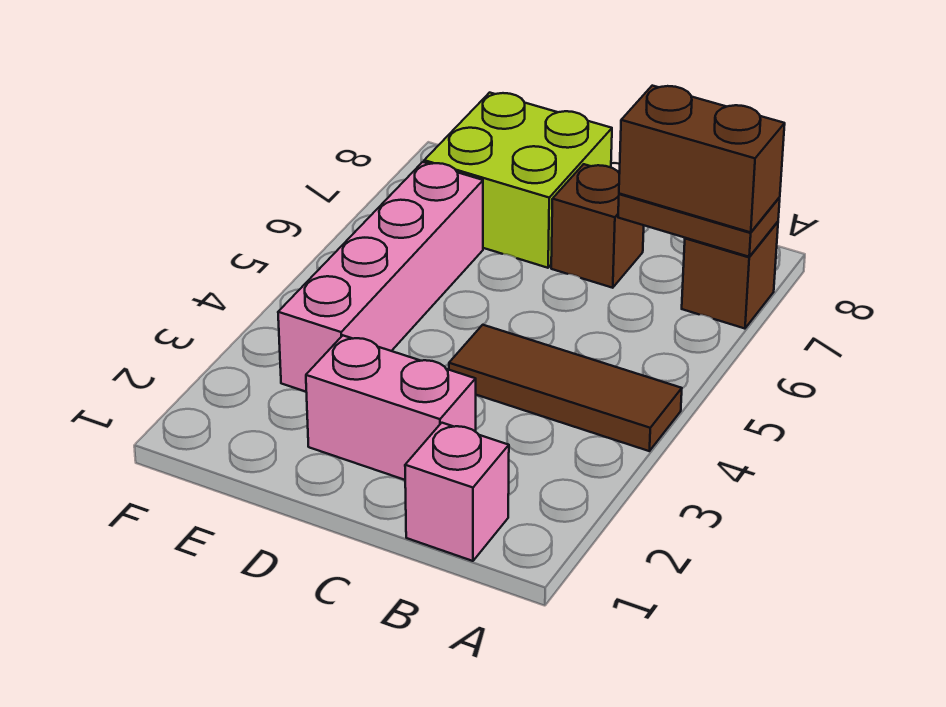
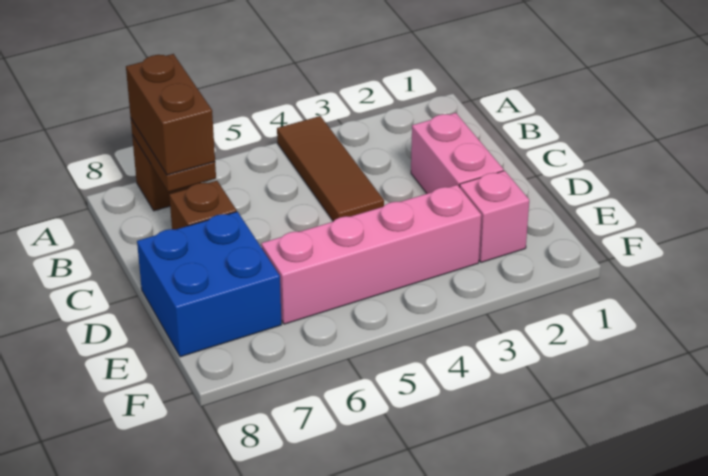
pink brick B1 level 1 -> pink brick E2 level 1
lime brick D7:E8 level 1 -> blue brick D7:E8 level 1

